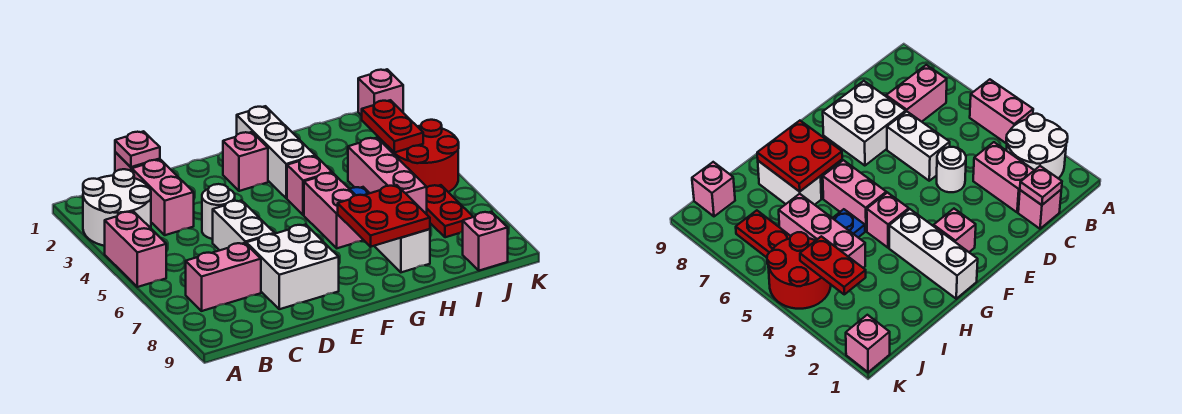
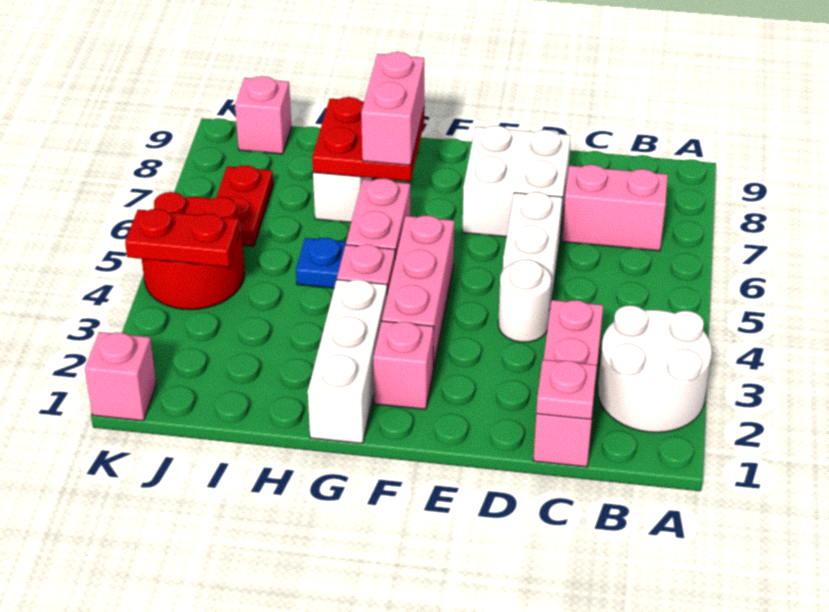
pink brick A4:A5 level 1 -> pink brick G7:G8 level 3
pink brick I4:I6 level 1 -> pink brick F3:F5 level 1
red plate J3:J4 level 2 -> red plate J4:K4 level 2

